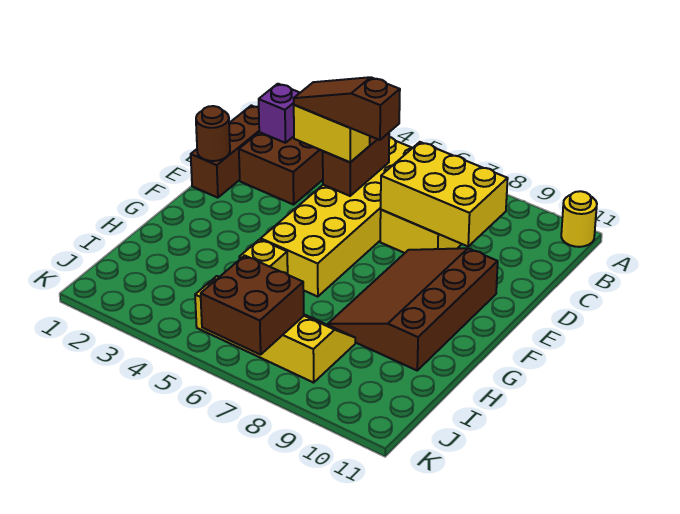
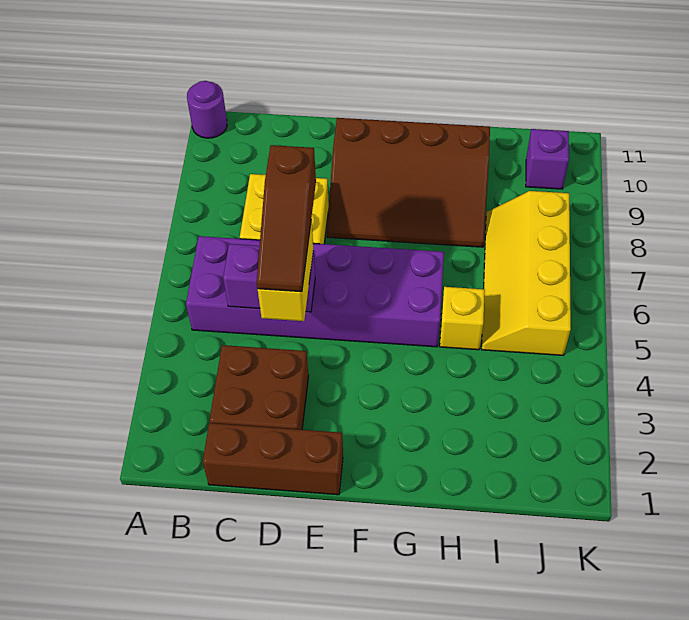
yellow round brick A11 level 1 -> purple round brick A11 level 1
yellow brick B5:G6 level 1 -> purple brick B5:G6 level 1
purple brick C2 level 2 -> purple brick J10 level 1
brown brick C5:D5 level 2 -> purple brick C5:D5 level 2
yellow brick C7:D9 level 2 -> none
brown round brick E1 level 2 -> none
brown brick J6:K7 level 2 -> none

